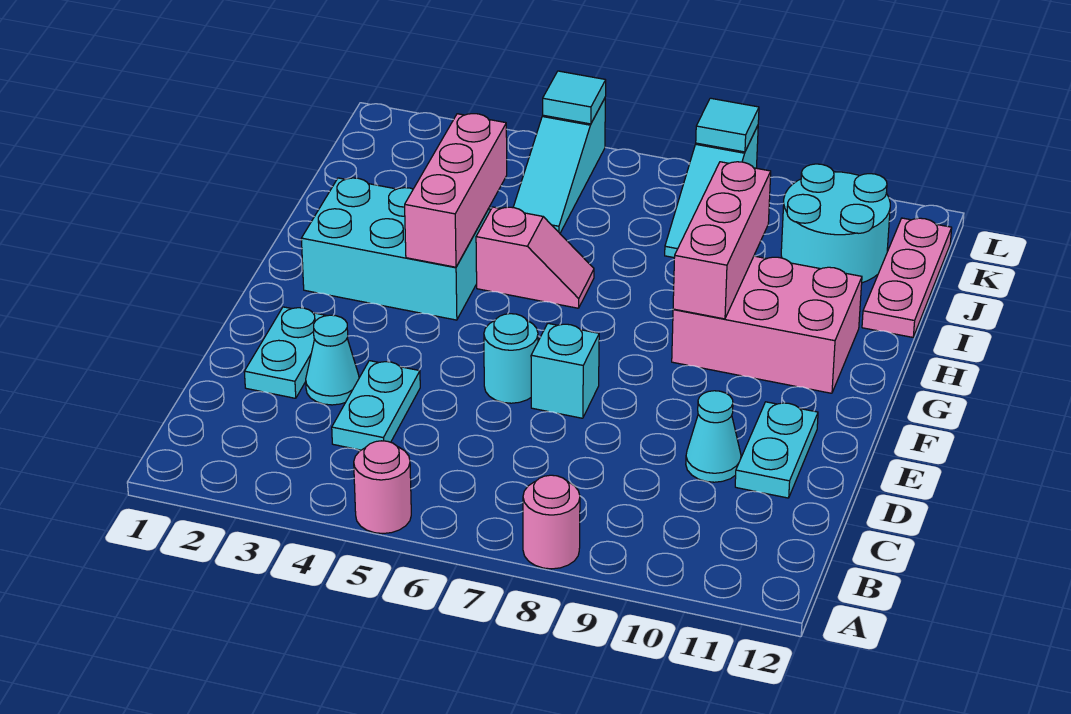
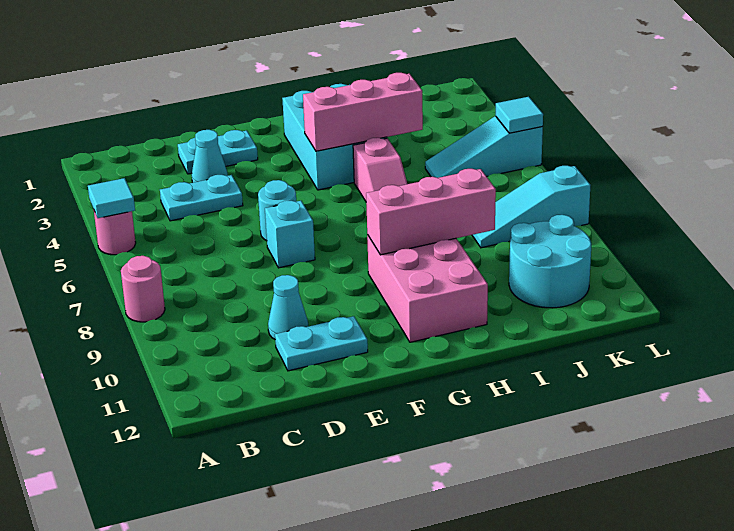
pink plate I12:K12 level 1 -> none
cyan tile L8 level 2 -> cyan tile A5 level 2

